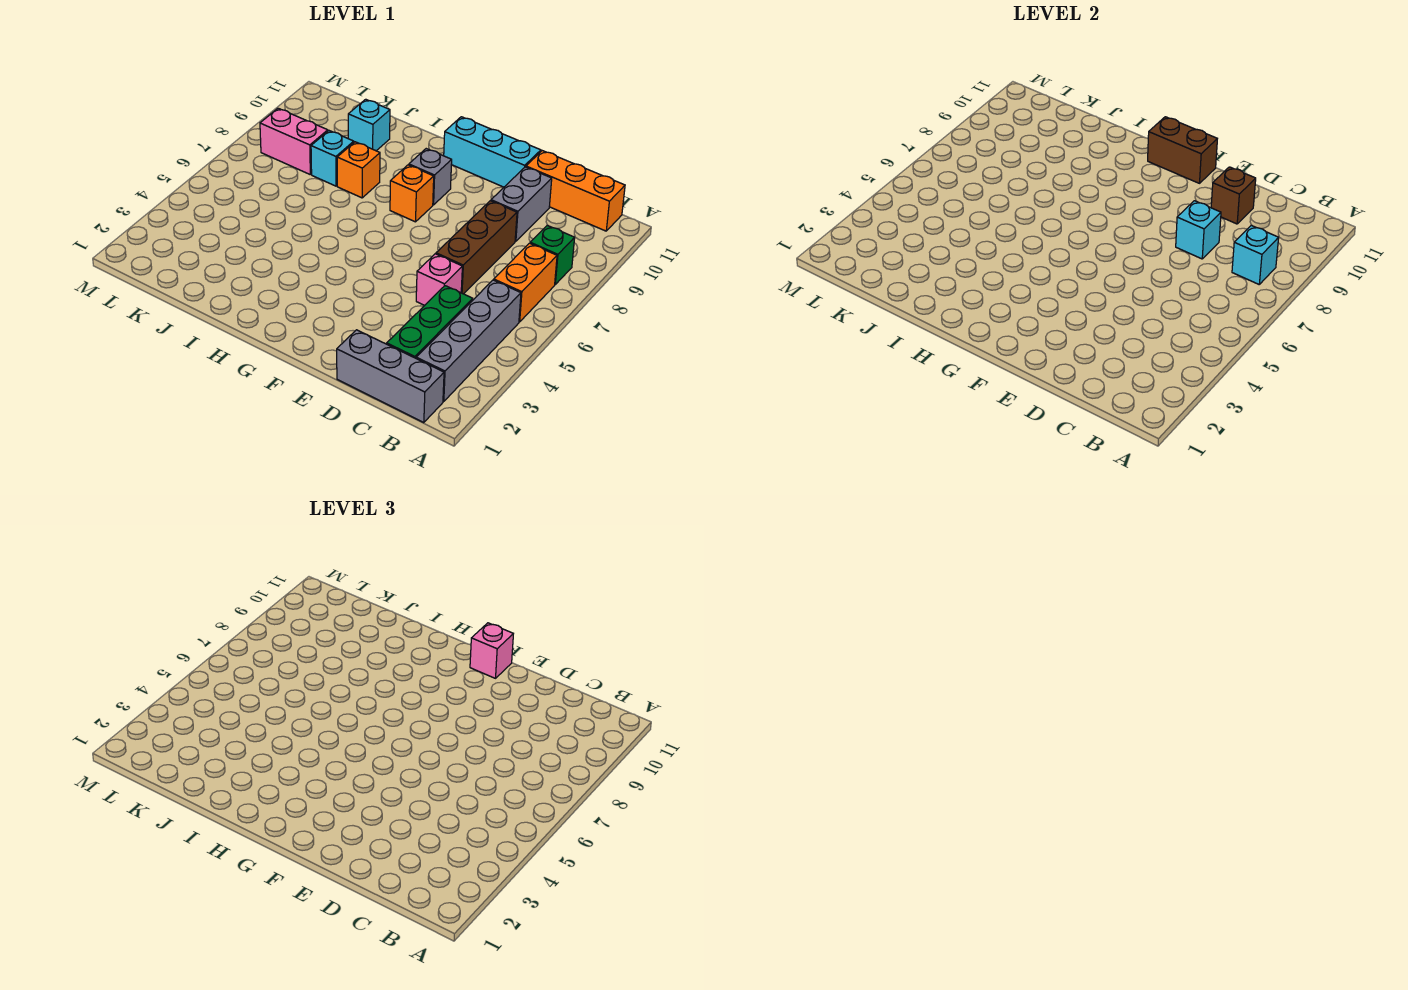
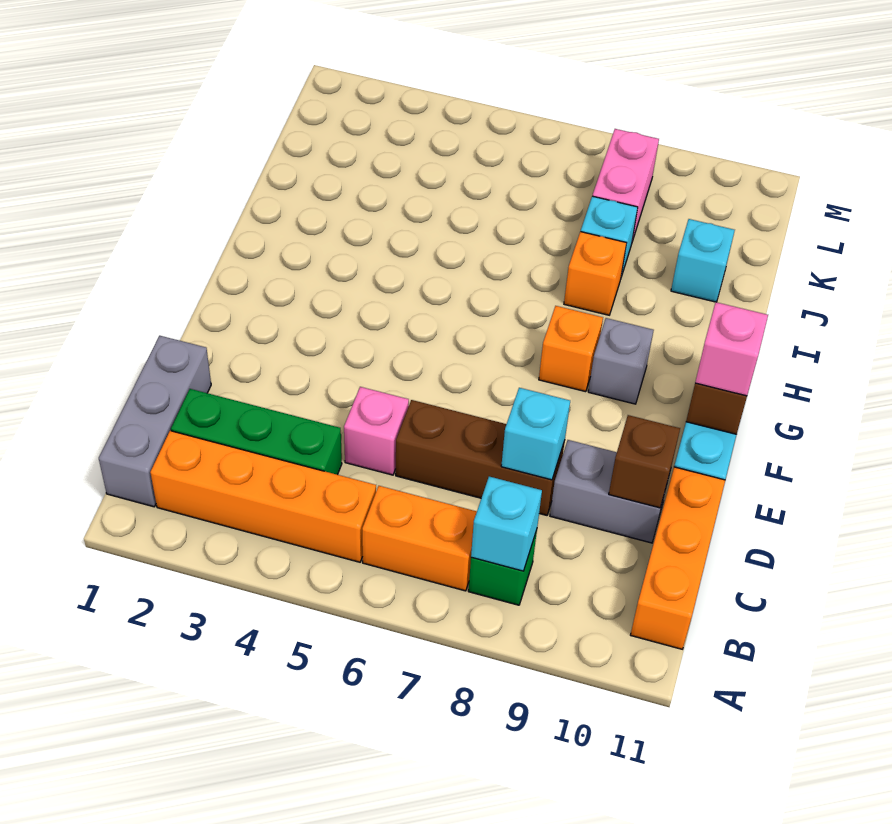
grey brick B2:B5 level 1 -> orange brick B2:B5 level 1

